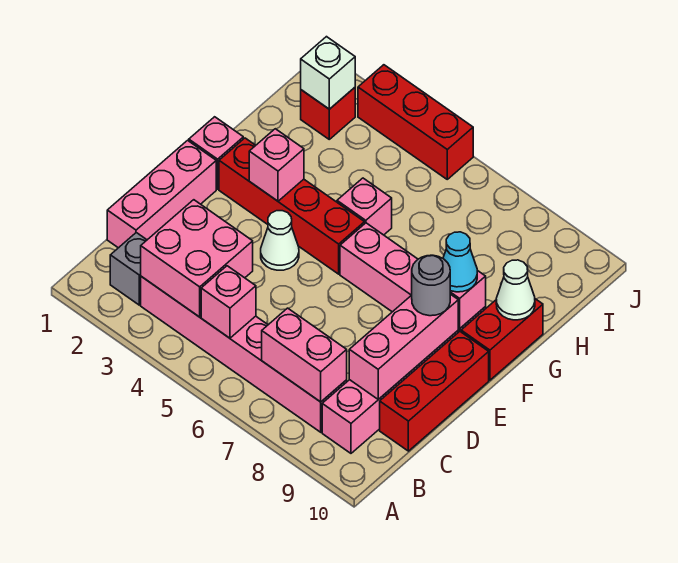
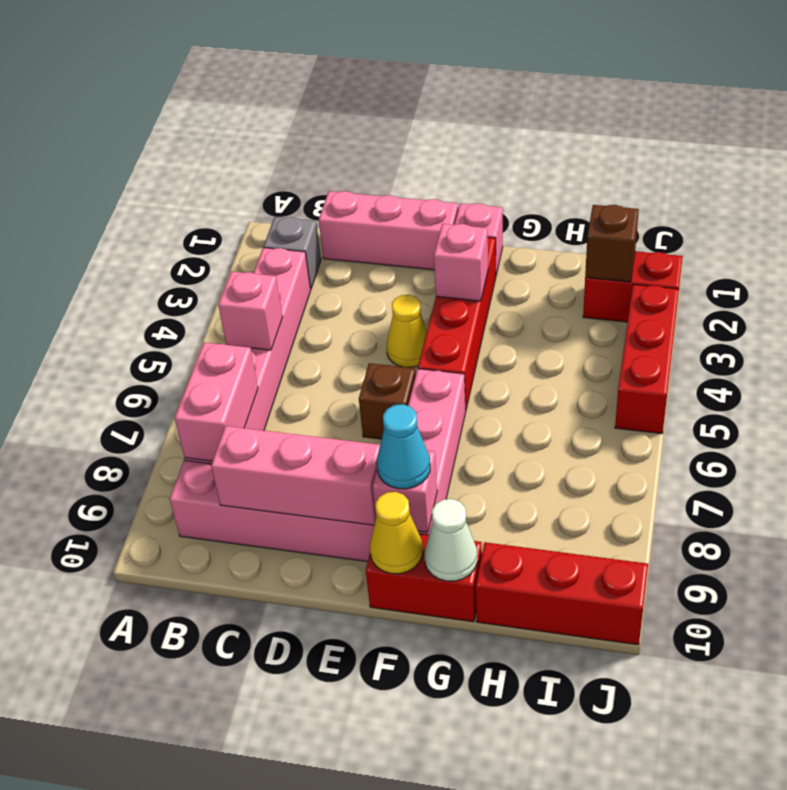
pink brick B3:C4 level 2 -> none
red brick C10:E10 level 1 -> red brick H10:J10 level 1
white cone E4 level 1 -> yellow cone E4 level 1
none -> brown brick E6 level 1
grey round brick E9 level 3 -> none
none -> yellow cone F10 level 2
pink brick G5 level 1 -> none
red brick I2 level 1 -> red brick I2:J2 level 1
white brick I2 level 2 -> brown brick I2 level 2

